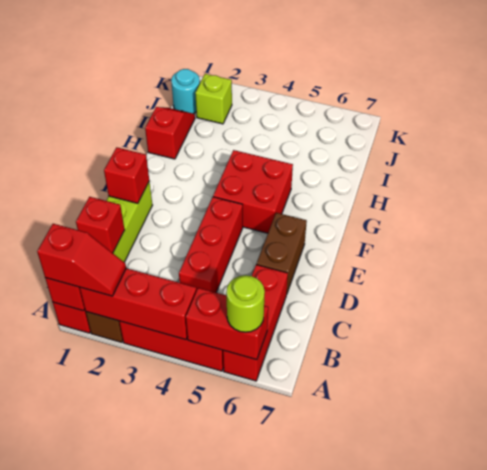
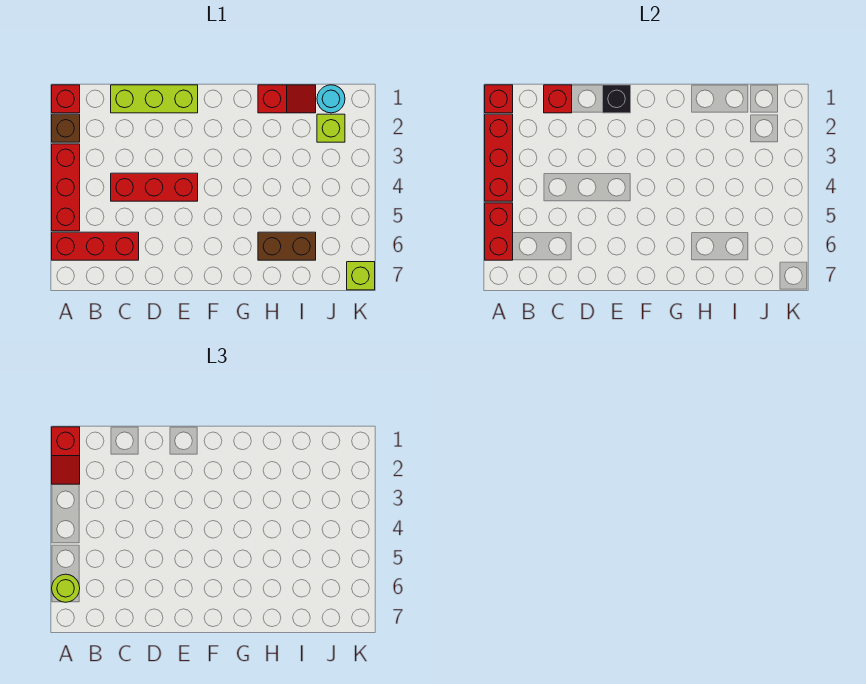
brown brick D6:E6 level 1 -> brown brick H6:I6 level 1
red brick E1 level 2 -> black brick E1 level 2
red brick F4:G5 level 1 -> none
none -> lime brick K7 level 1

